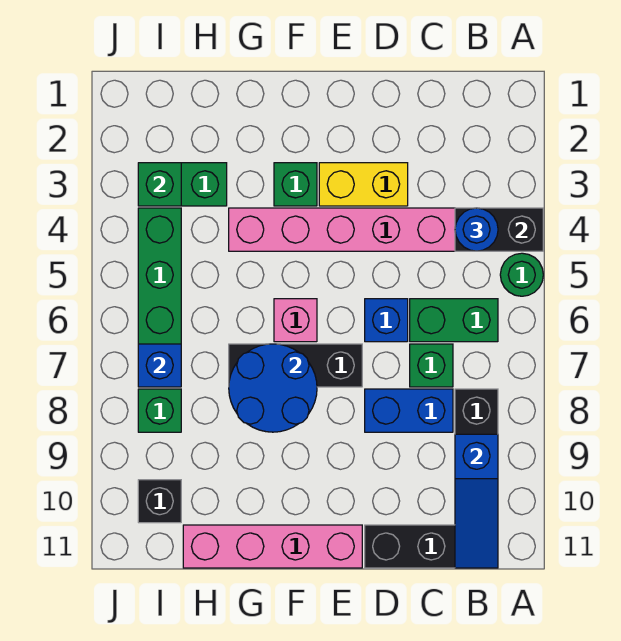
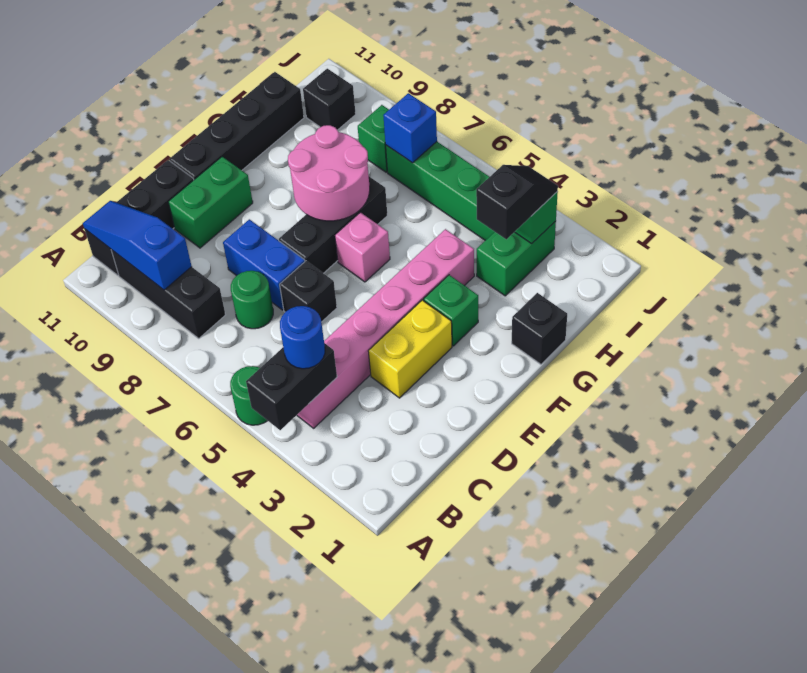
green brick B6:C6 level 1 -> green brick D10:E10 level 1
green brick C7 level 1 -> green round brick C7 level 1
blue brick C8:D8 level 1 -> blue brick D7:D8 level 1
blue brick D6 level 1 -> black brick D6 level 1
pink brick E11:H11 level 1 -> black brick E11:H11 level 1
blue round brick F7:G8 level 2 -> pink round brick F7:G8 level 2
none -> black brick G1 level 1
none -> black slope H3:I3 level 3 top H

